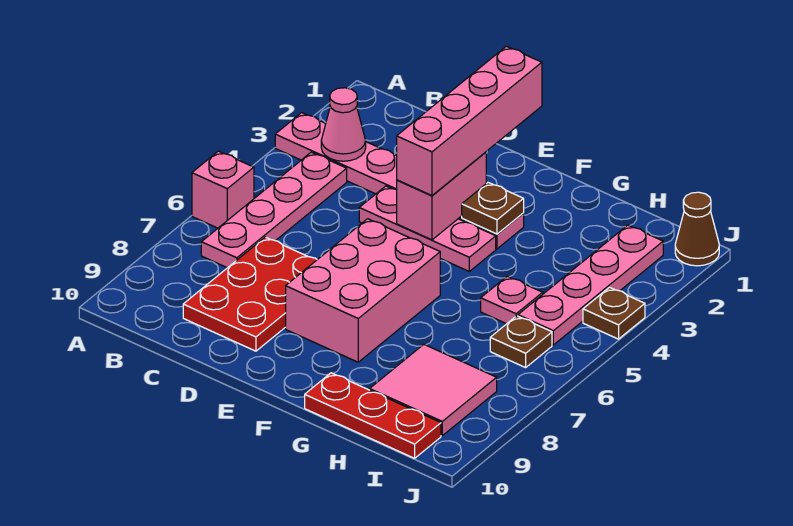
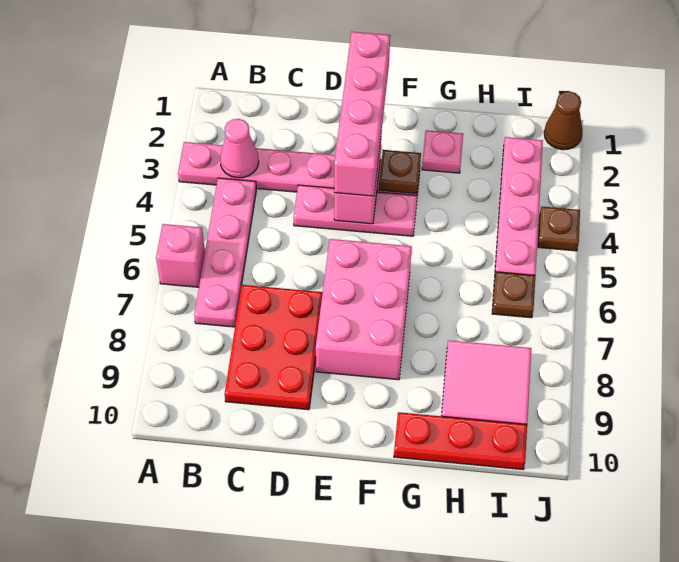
pink plate H5 level 1 -> pink plate G2 level 1

